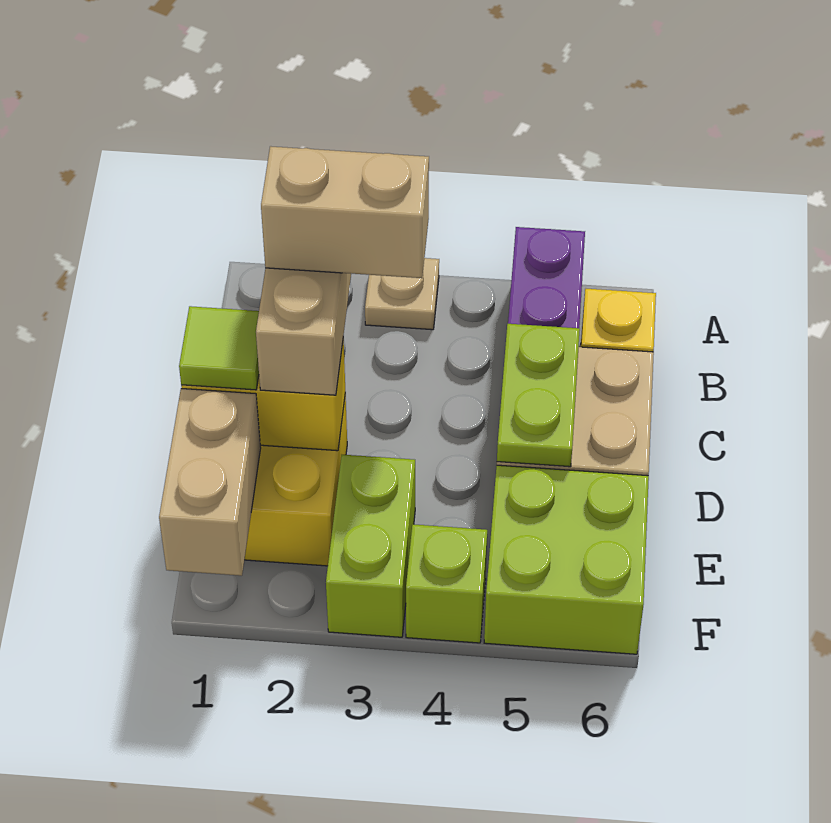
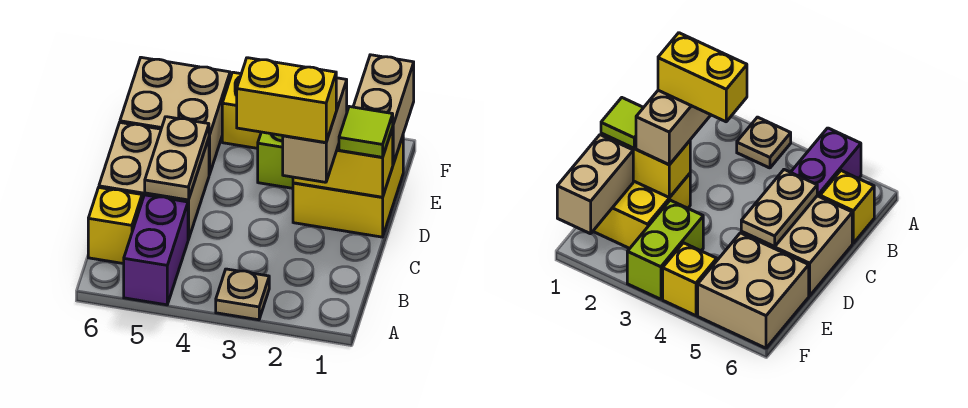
tan brick C2:C3 level 4 -> yellow brick C2:C3 level 4
lime plate C5:D5 level 2 -> tan plate C5:D5 level 2
lime brick E5:F6 level 1 -> tan brick E5:F6 level 1
lime brick F4 level 1 -> yellow brick F4 level 1

